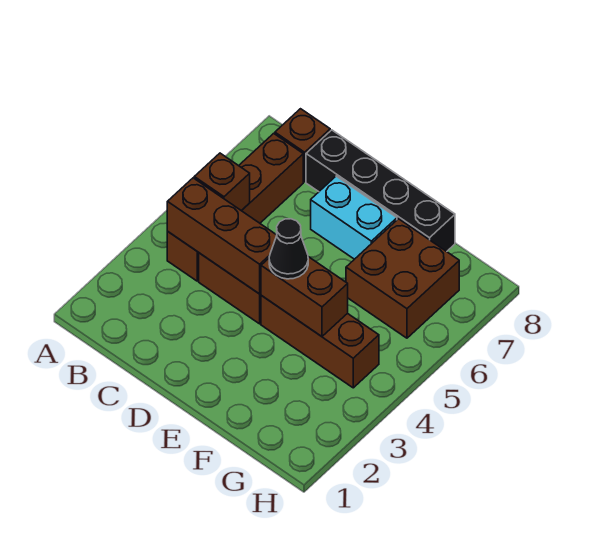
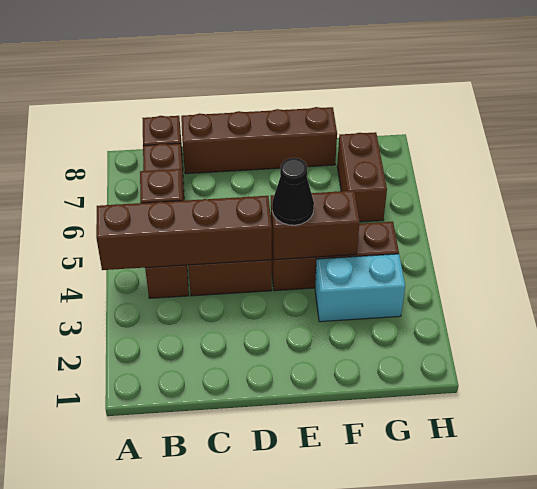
brown brick B4:D4 level 2 -> brown brick A4:D4 level 2
black brick C8:F8 level 1 -> brown brick C8:F8 level 1
cyan brick D7:E7 level 1 -> cyan brick F3:G3 level 1
brown brick F6:G7 level 1 -> brown brick G6:G7 level 1

